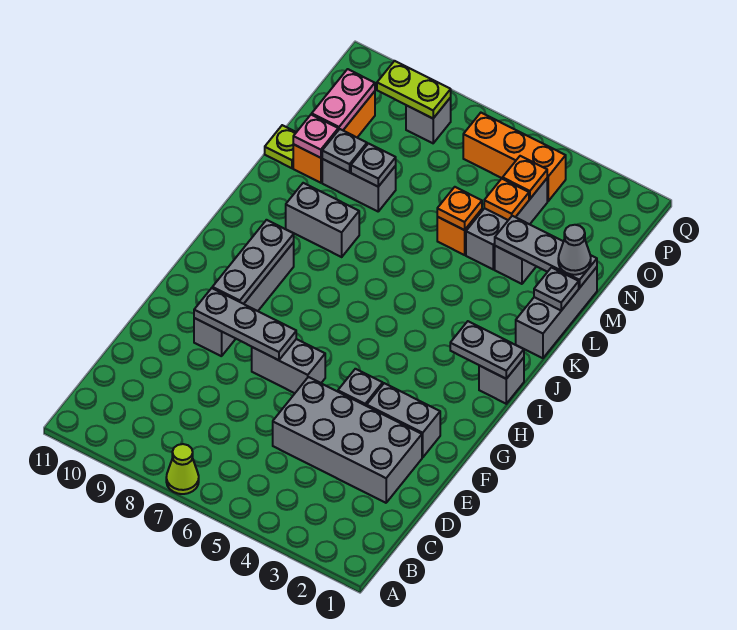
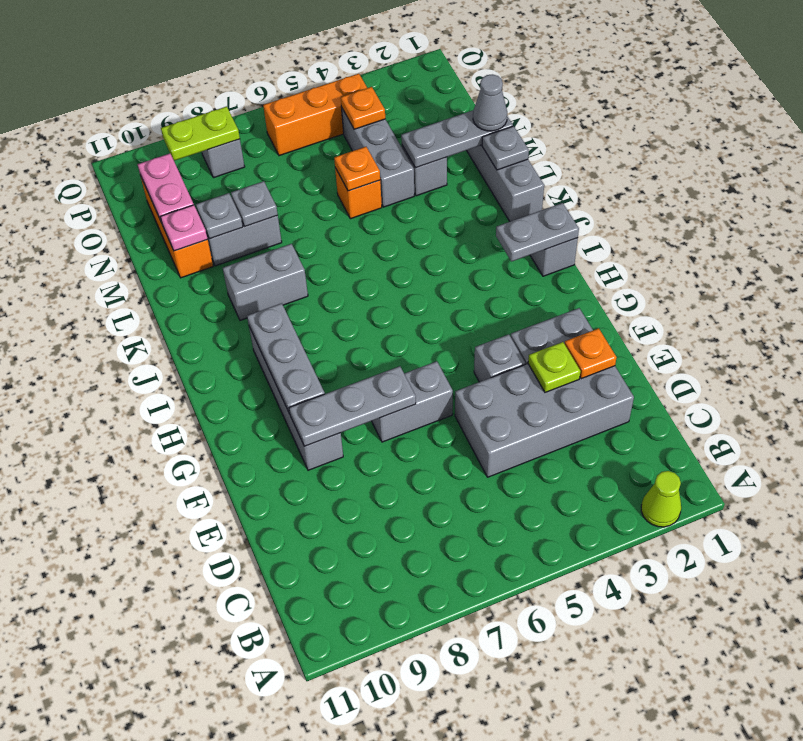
lime cone A7 level 1 -> lime cone A2 level 1
lime plate M11 level 1 -> lime plate E3 level 2
orange plate N4 level 2 -> orange plate E2 level 2

